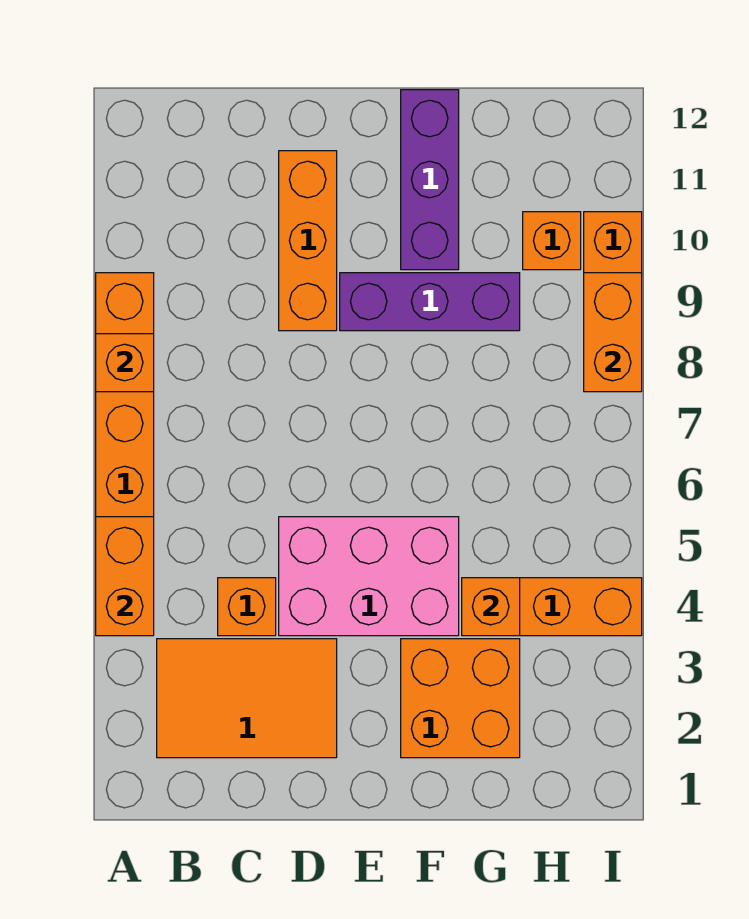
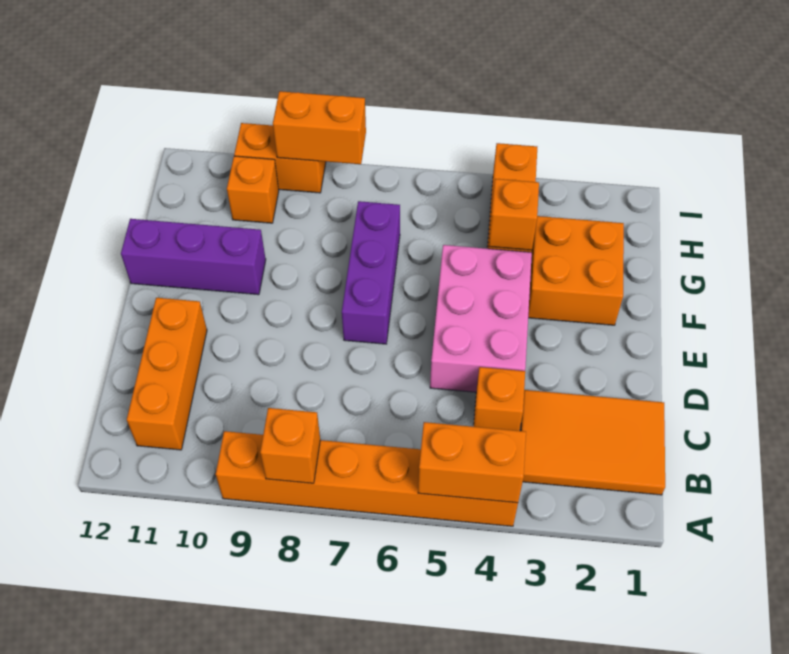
orange tile B2:D3 level 1 -> orange tile B1:C3 level 1
orange brick D9:D11 level 1 -> orange brick B11:D11 level 1
purple brick E9:G9 level 1 -> purple brick E7:G7 level 1

